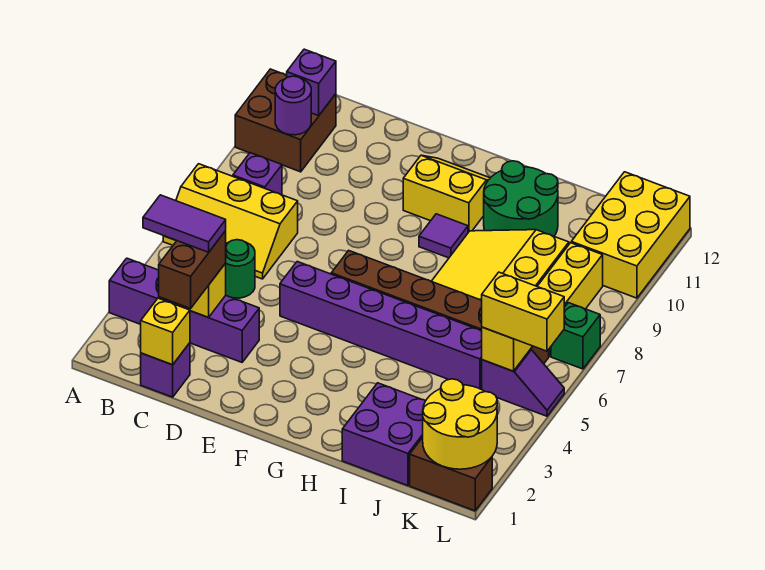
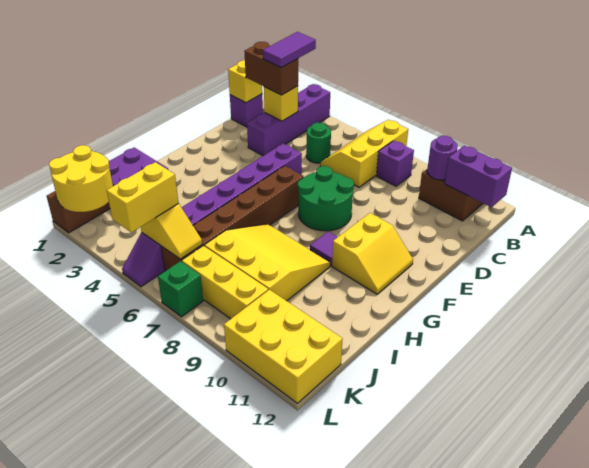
purple brick B11 level 2 -> purple brick B11:B12 level 2
green round brick H10:I11 level 1 -> green round brick E7:F8 level 1

